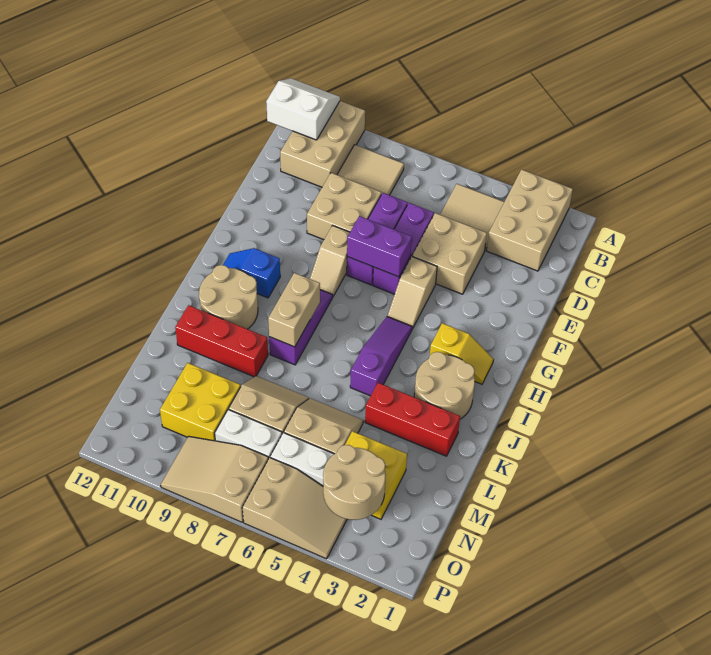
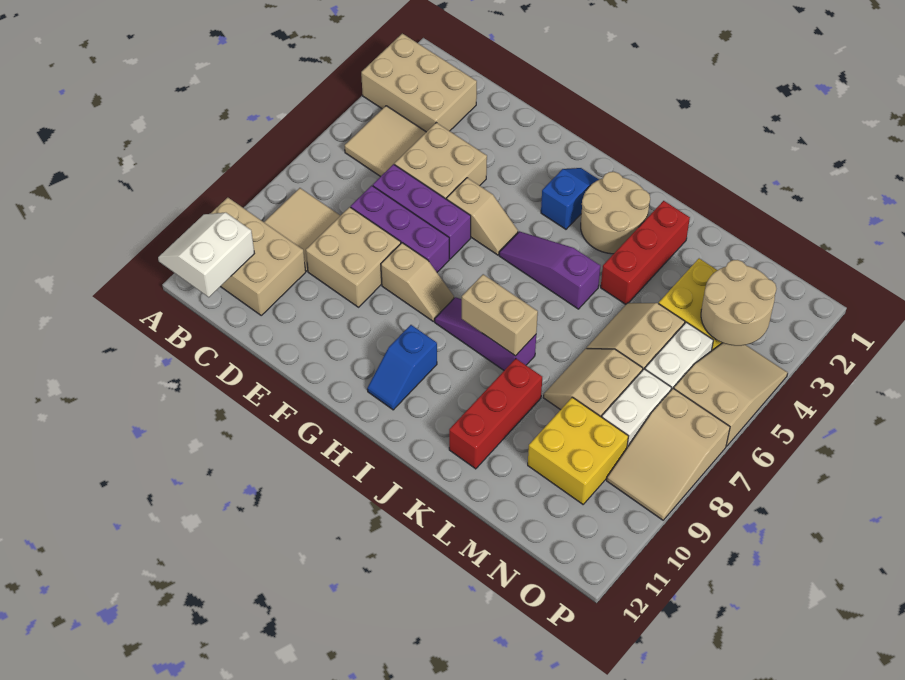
purple brick F6:F7 level 2 -> none
yellow slope H2:H3 level 1 top 3 -> blue slope H2:H3 level 1 top 3
tan round brick I10:J11 level 1 -> none

